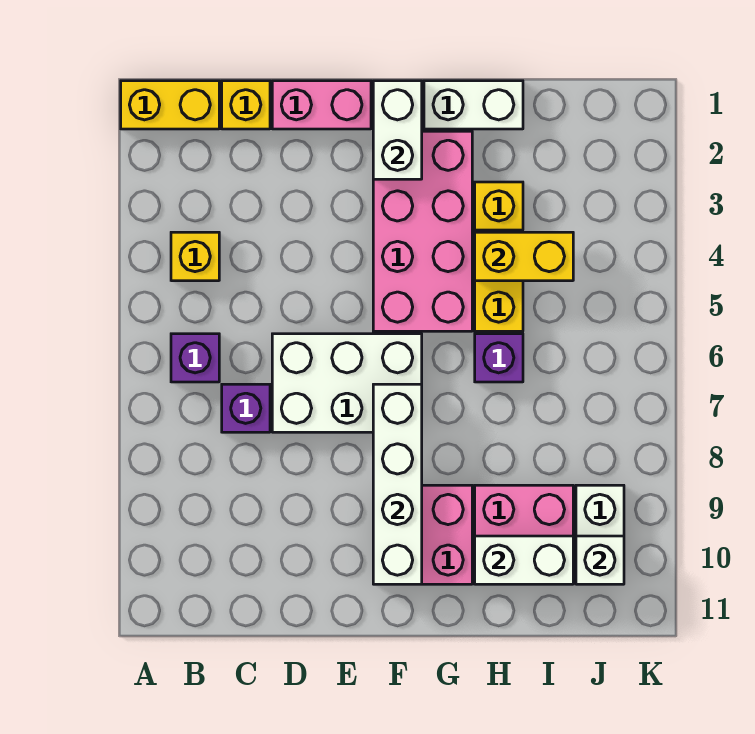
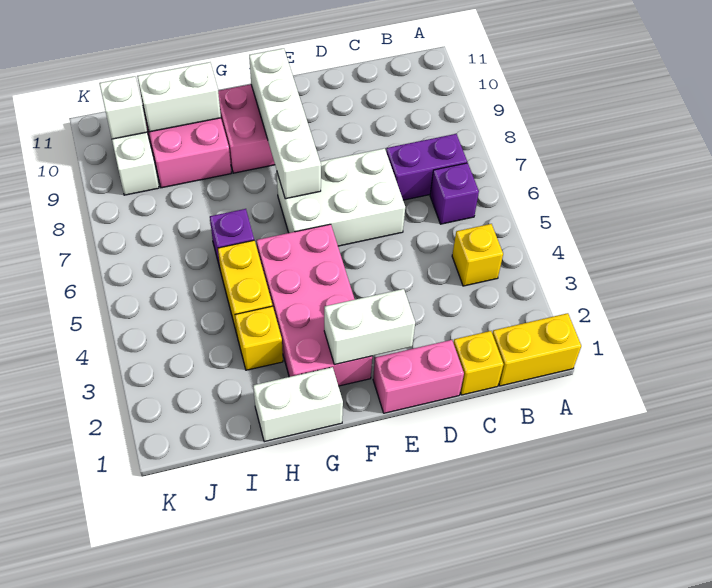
purple brick C7 level 1 -> purple brick B7:C7 level 1
white brick F1:F2 level 2 -> white brick E2:F2 level 2
yellow brick H4:I4 level 2 -> none

